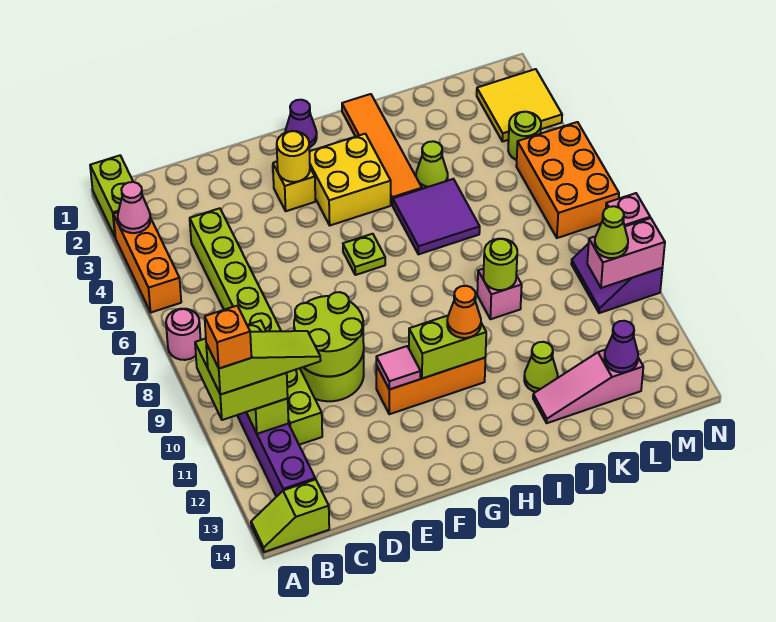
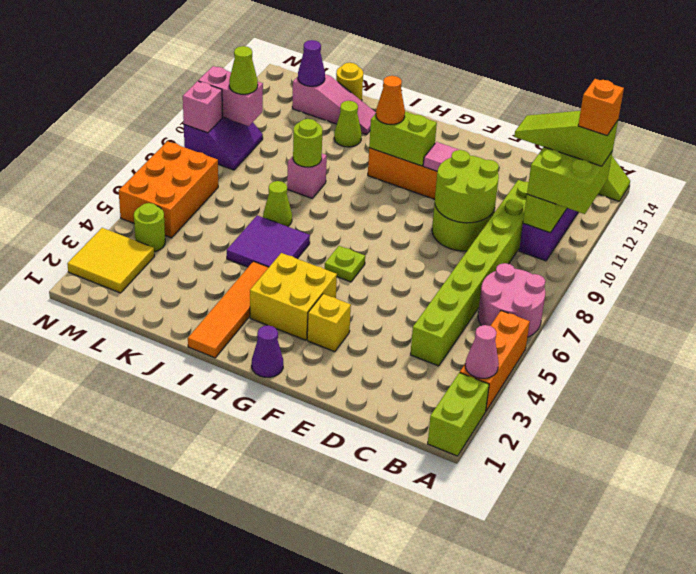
pink round brick A7 level 1 -> pink round brick A6:B7 level 1
yellow round brick F3 level 2 -> yellow round brick K14 level 1
lime cone J4 level 1 -> lime cone J7 level 1

